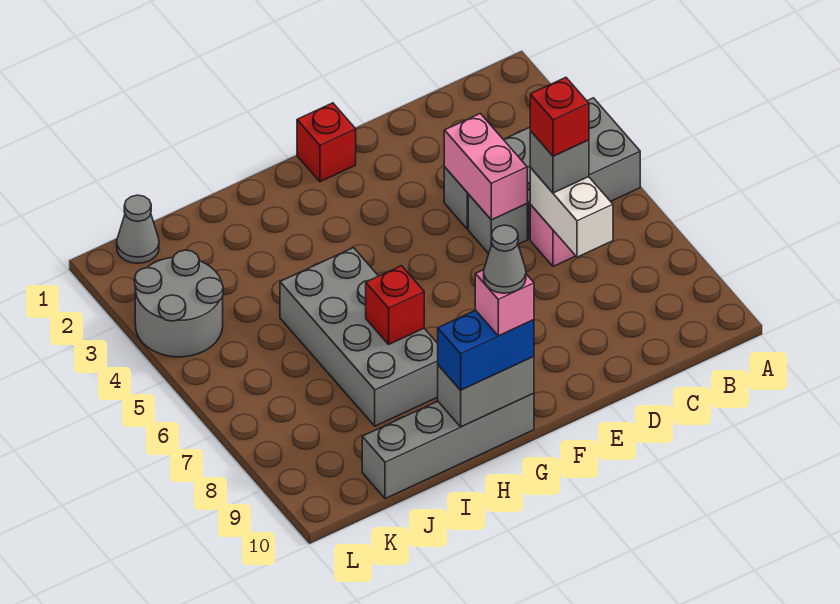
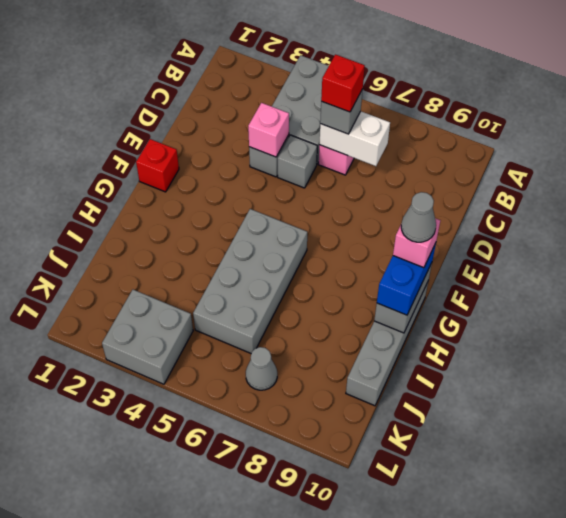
pink brick D4:D5 level 2 -> pink brick D4 level 2
grey brick H5:I8 level 1 -> grey brick G5:J6 level 1
red brick H7 level 2 -> none
grey cone K1 level 1 -> grey cone K7 level 1
grey round brick K3:L4 level 1 -> grey brick K3:L4 level 1

